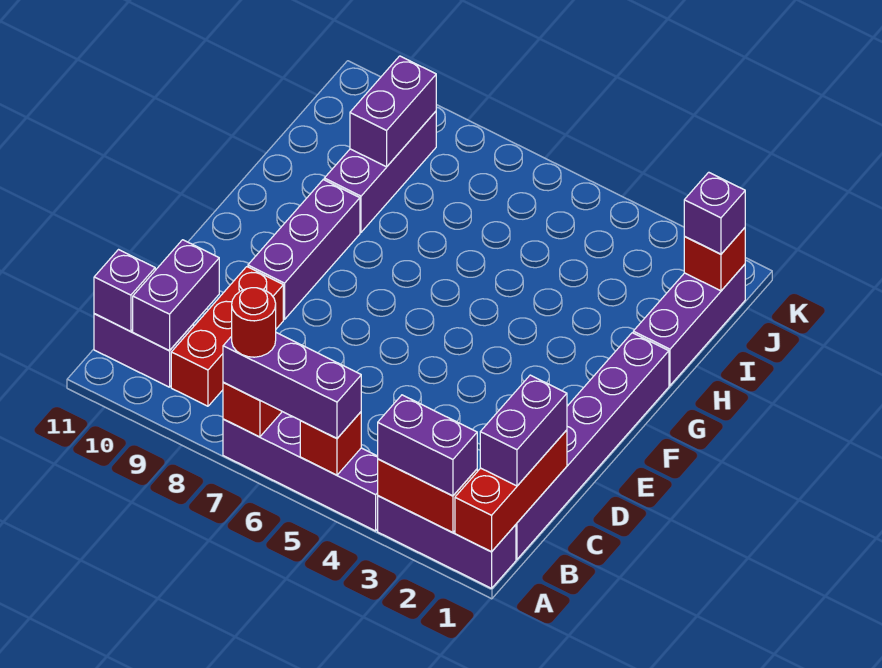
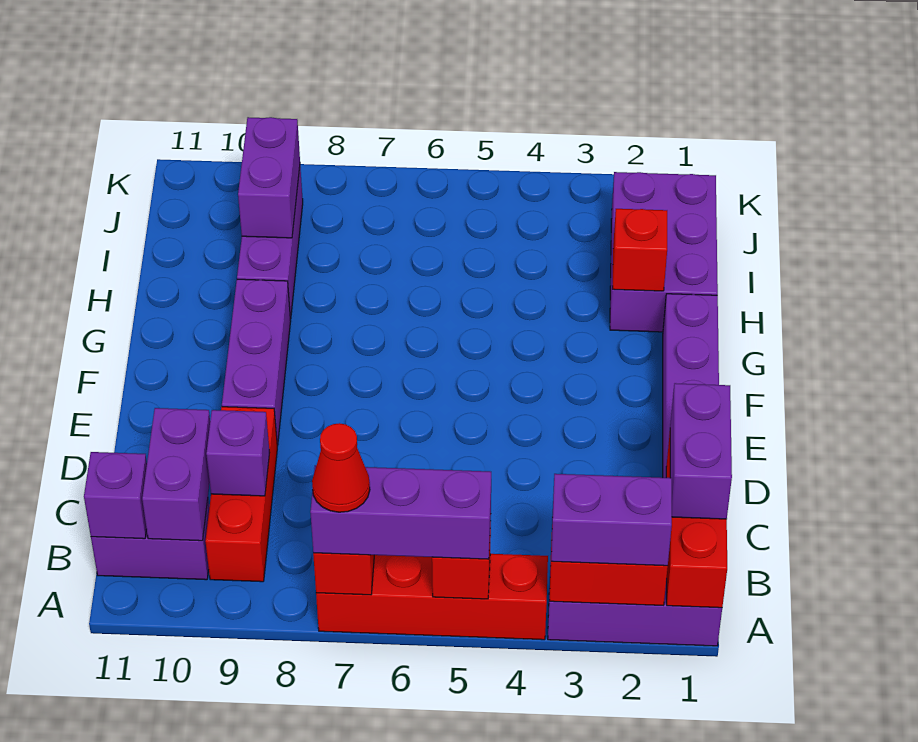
purple brick A4:A7 level 1 -> red brick A4:A7 level 1
red round brick A7 level 4 -> red cone A7 level 4
purple brick H1:J1 level 1 -> purple brick H1:J2 level 1
red brick J1 level 2 -> red brick H2 level 2
purple brick J1 level 3 -> purple brick C9 level 2

